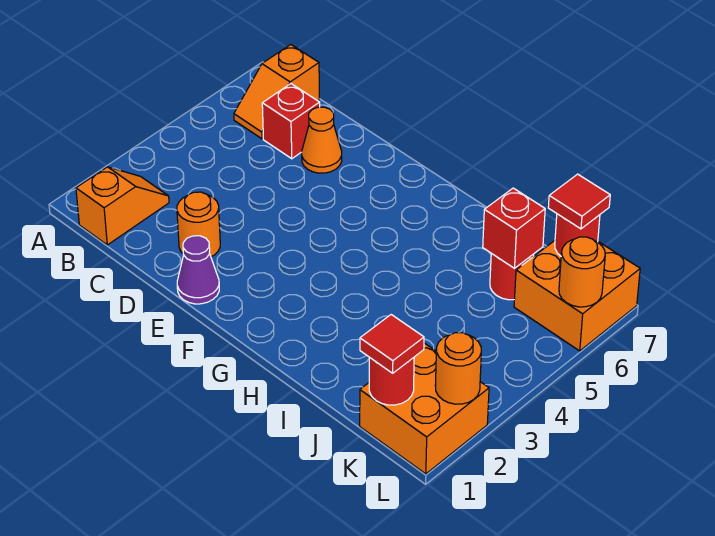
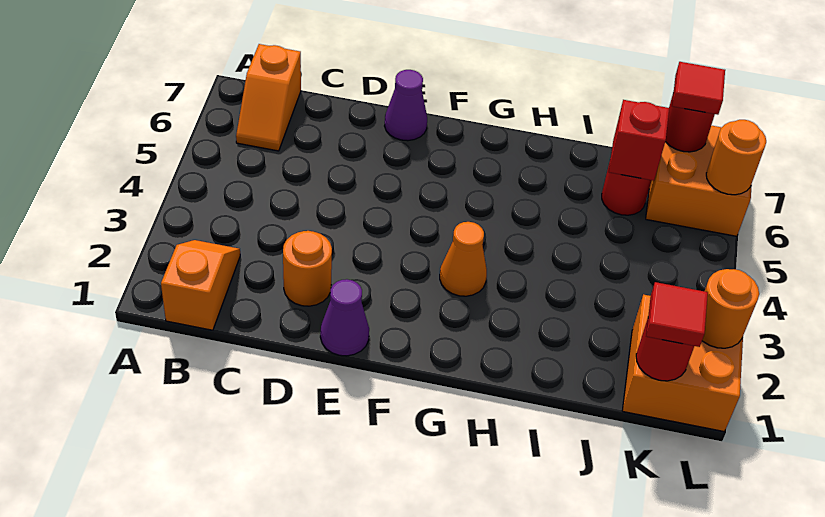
red brick C6 level 1 -> none
orange cone D6 level 1 -> orange cone G3 level 1
none -> purple cone E7 level 1

